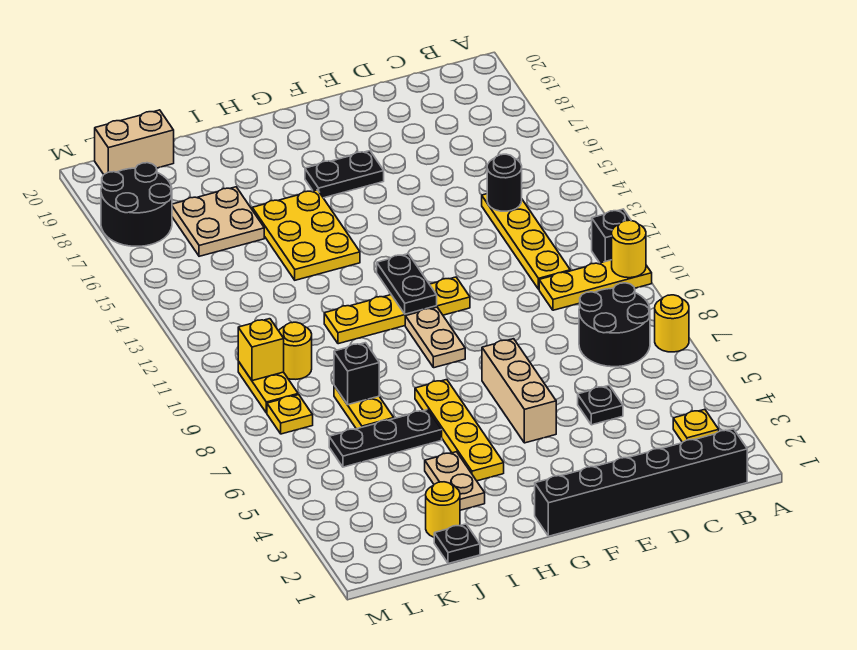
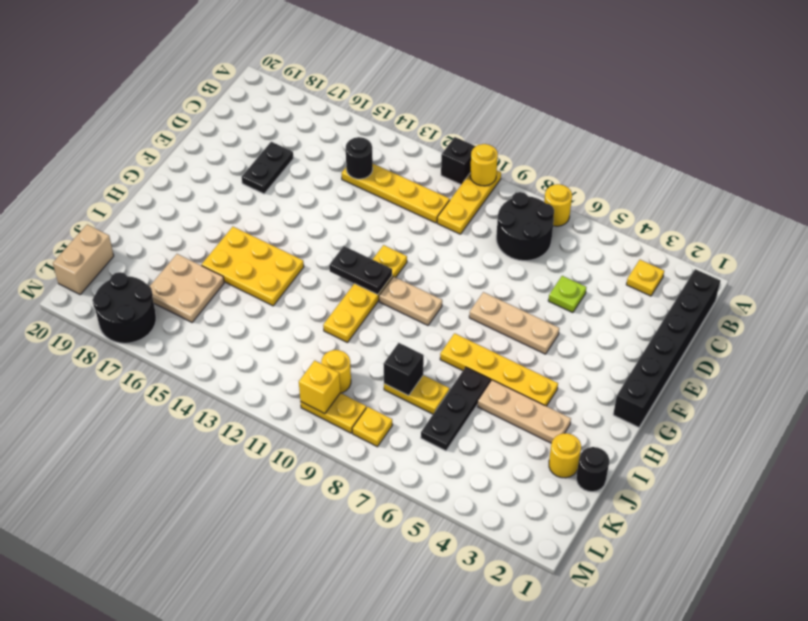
black plate D5 level 1 -> lime plate D5 level 1
tan brick F5:F7 level 1 -> tan plate F5:F7 level 1
black plate F17:G17 level 1 -> black plate D17:E17 level 1
tan plate I3:I4 level 1 -> tan plate I3:I5 level 1
black plate J1 level 1 -> black round brick J1 level 1

